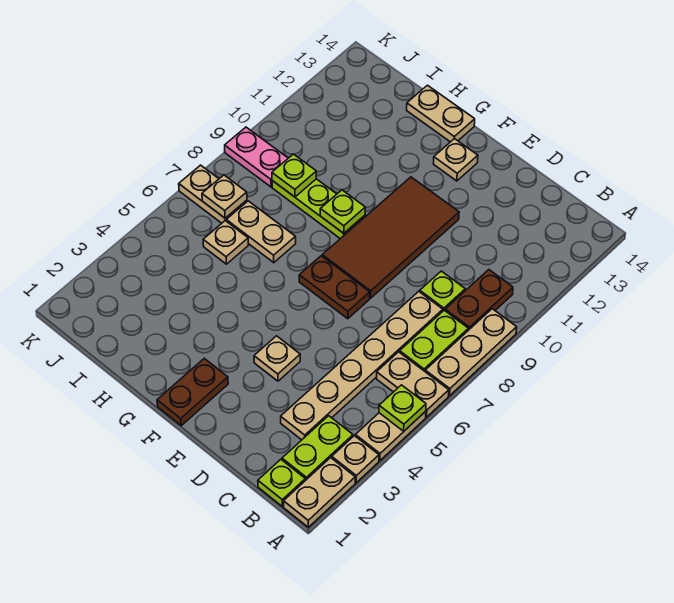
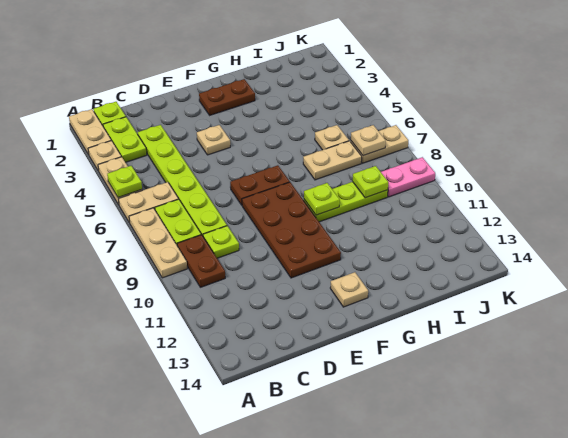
tan plate C3:C8 level 1 -> lime plate C3:C8 level 1
brown tile E8:F11 level 1 -> brown plate E8:F11 level 1
brown plate F1:F2 level 1 -> brown plate F2:G2 level 1
tan plate G14:H14 level 1 -> none

